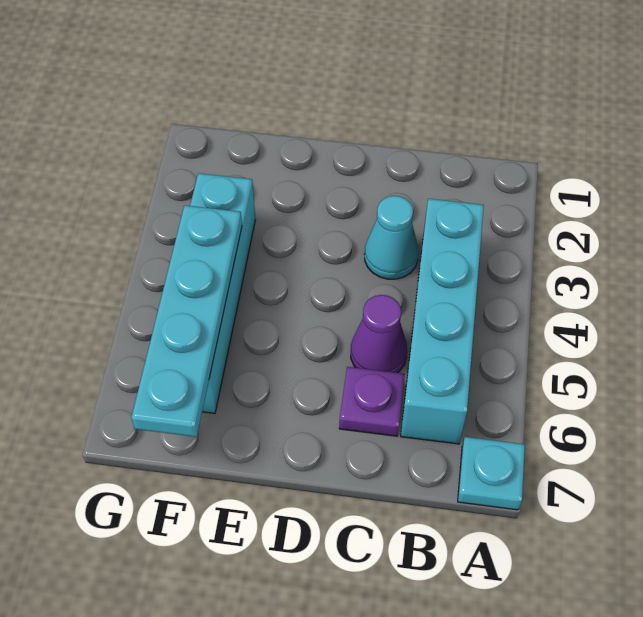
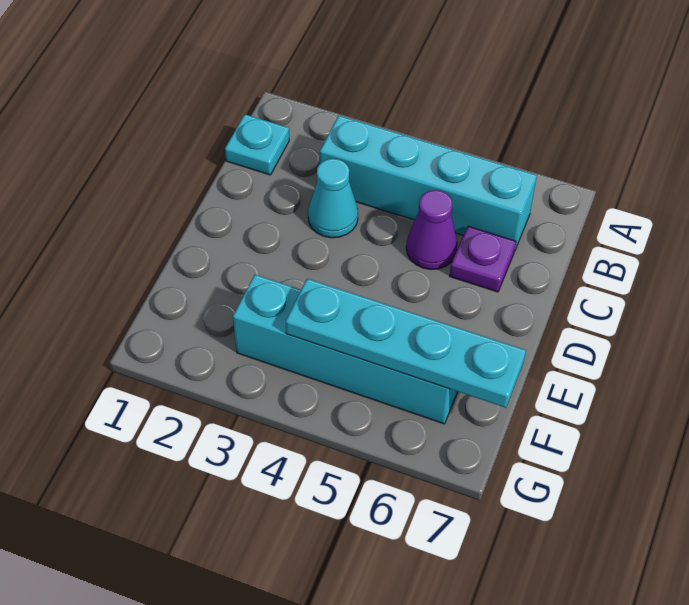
cyan plate A7 level 1 -> cyan plate B1 level 1

